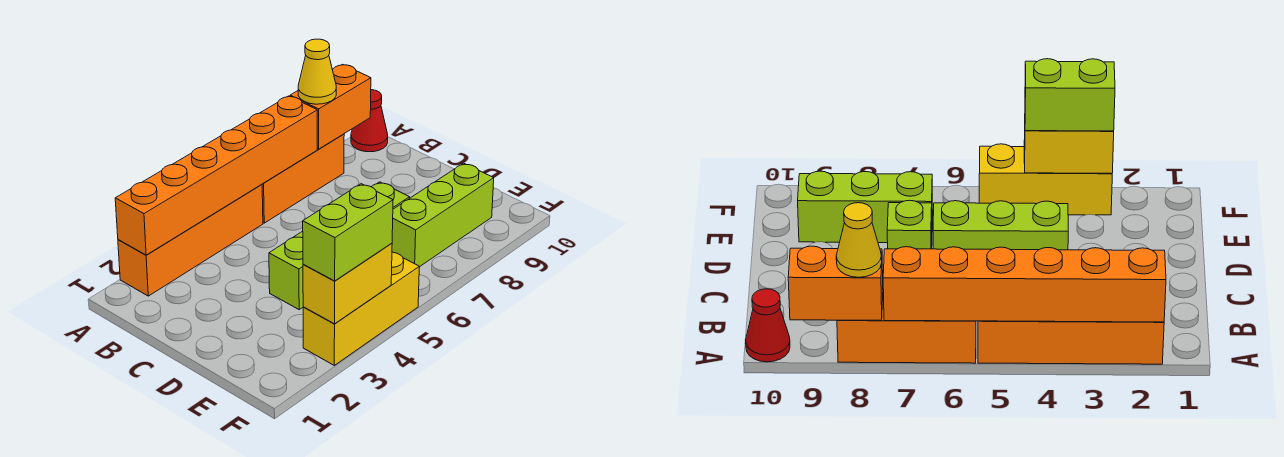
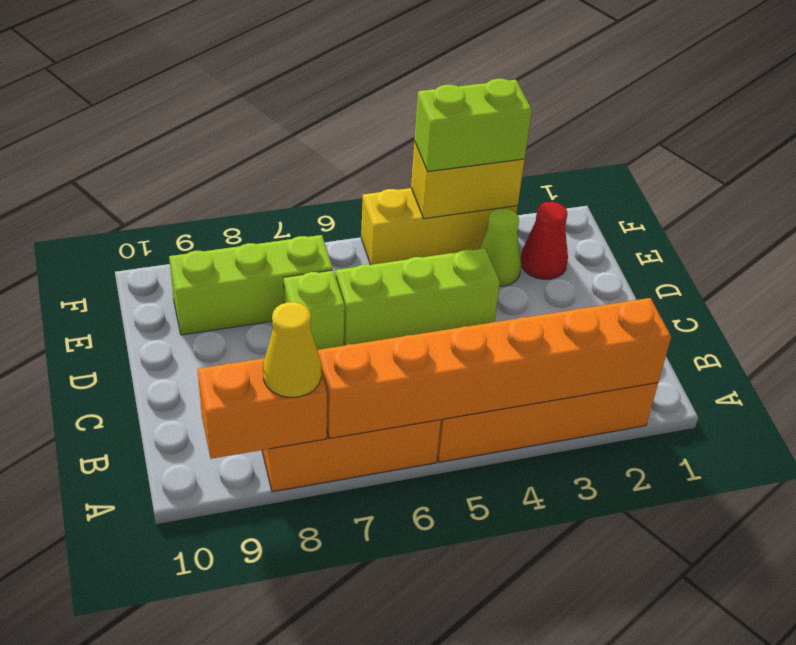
red cone A10 level 1 -> red cone E2 level 1
none -> lime cone E3 level 1

